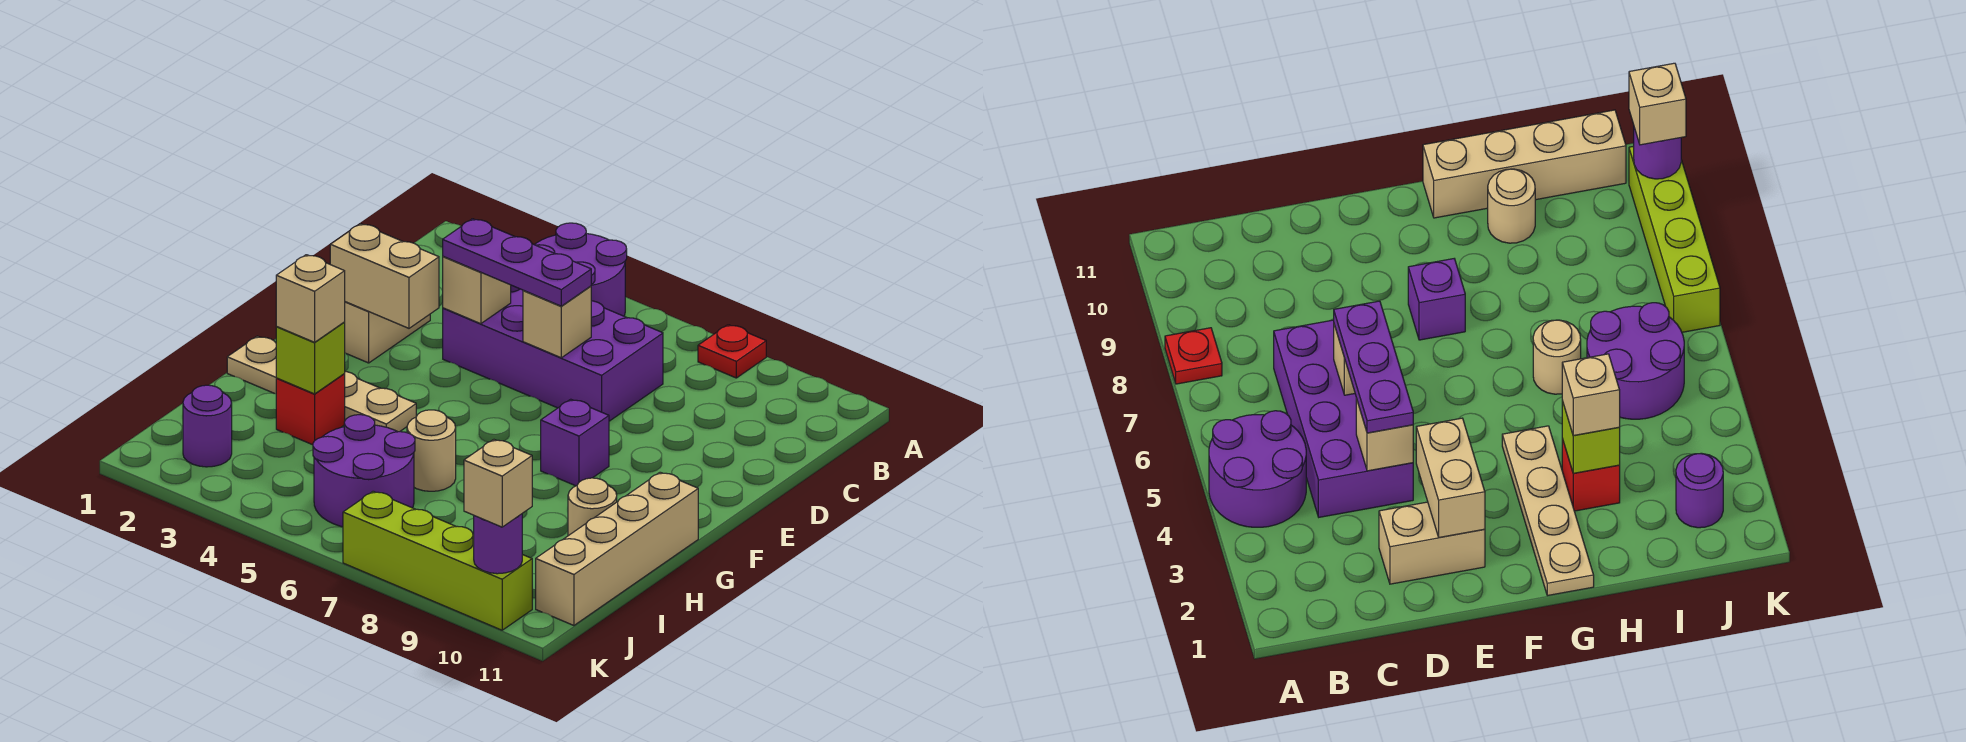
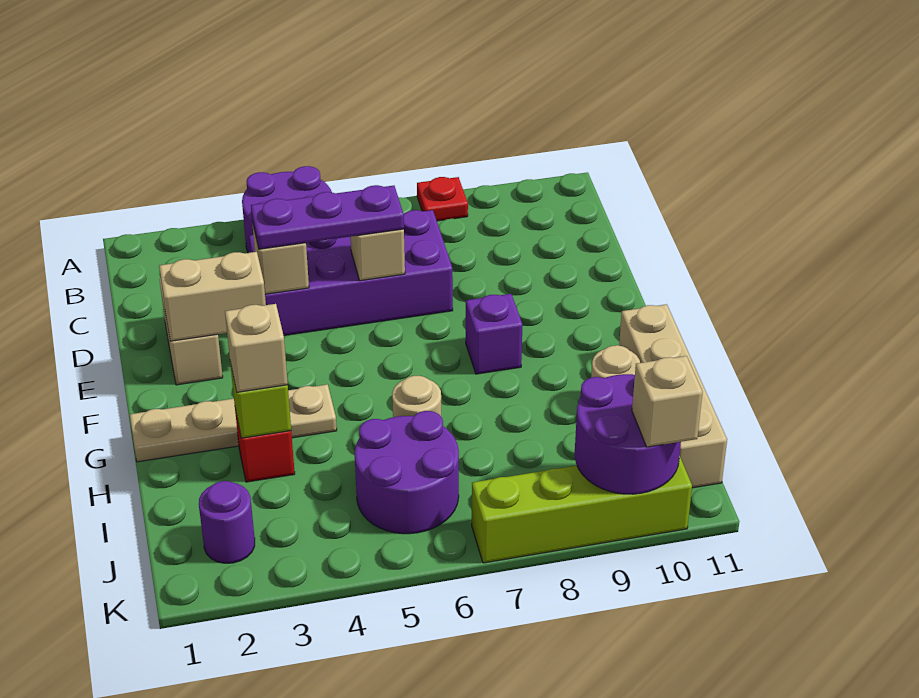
purple round brick K10 level 2 -> purple round brick J9:K10 level 2

